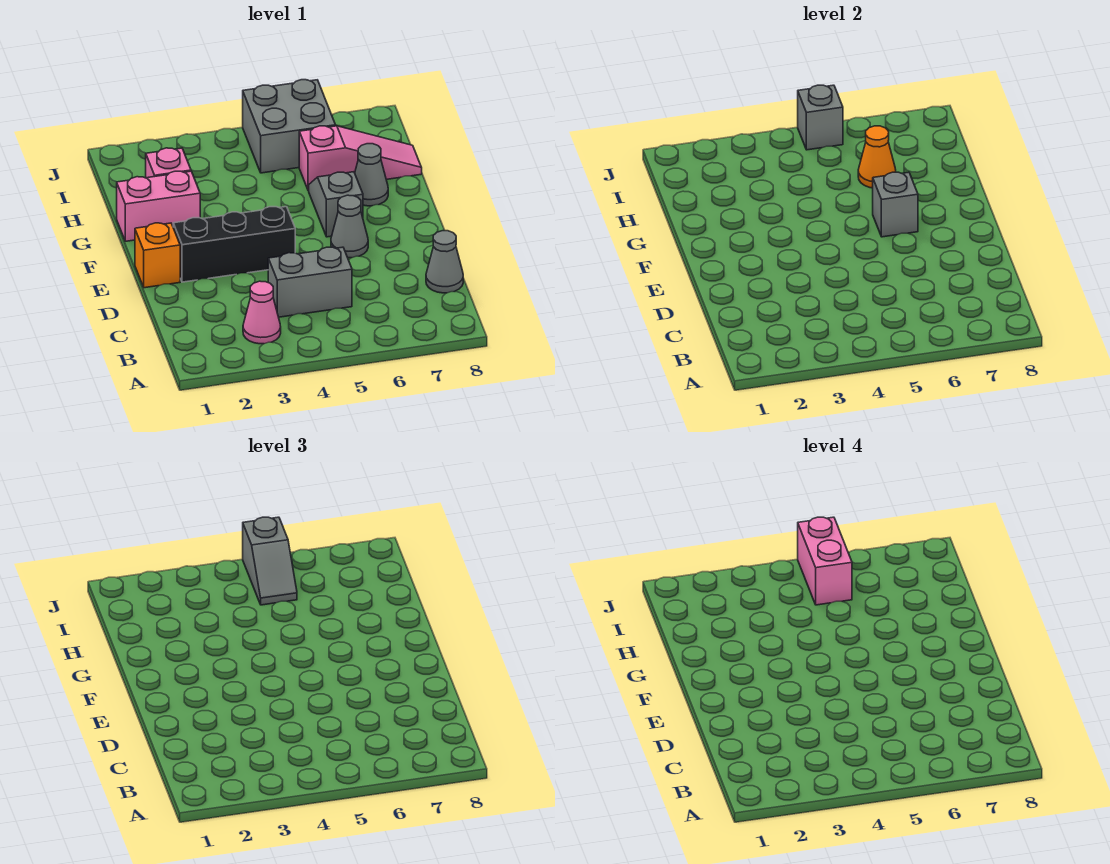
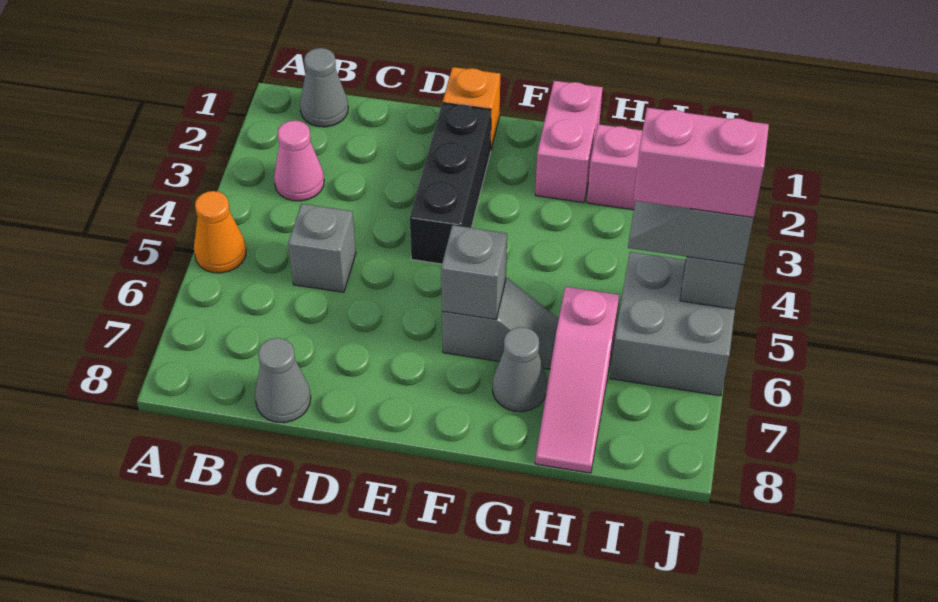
grey brick C4:C5 level 1 -> grey brick C5 level 1
grey cone E6 level 1 -> grey cone B1 level 1
orange cone H6 level 2 -> orange cone A5 level 1

